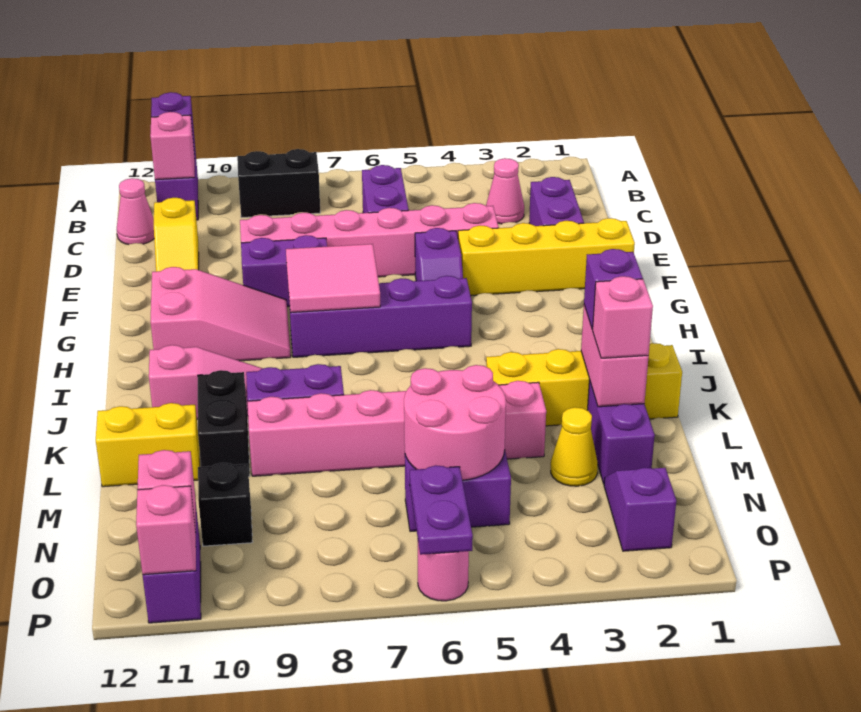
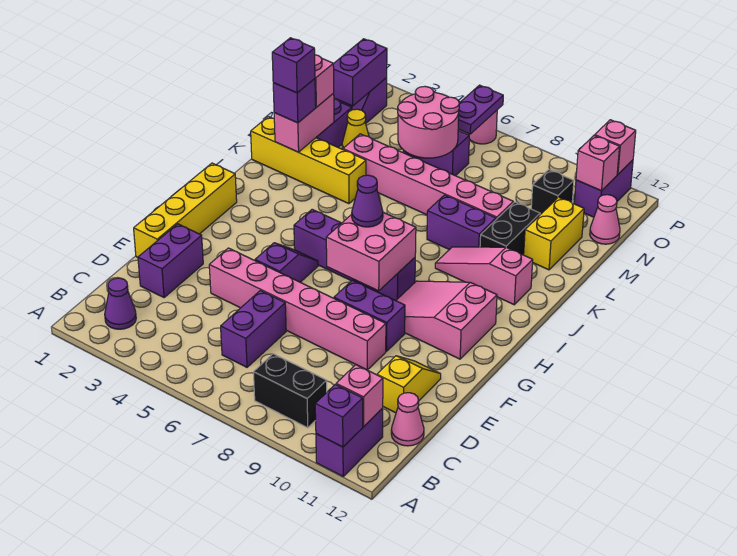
none -> purple cone B2 level 1
pink cone C3 level 1 -> pink cone N12 level 1
yellow brick F1:F4 level 1 -> yellow brick E1:H1 level 1
pink tile G7:H8 level 2 -> pink brick G7:H8 level 2
none -> purple cone H7 level 3
none -> purple brick K2 level 4
yellow brick L11:L12 level 1 -> yellow brick L11:M11 level 1
none -> purple brick N2:O2 level 2

